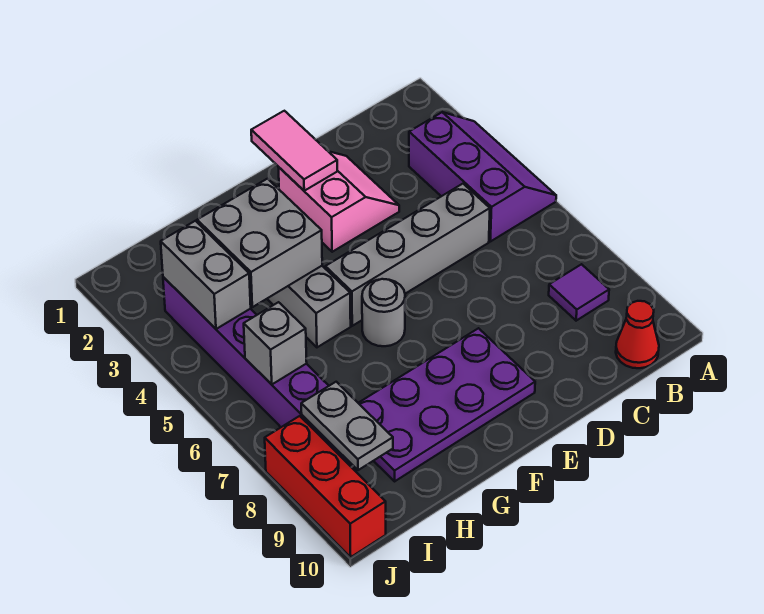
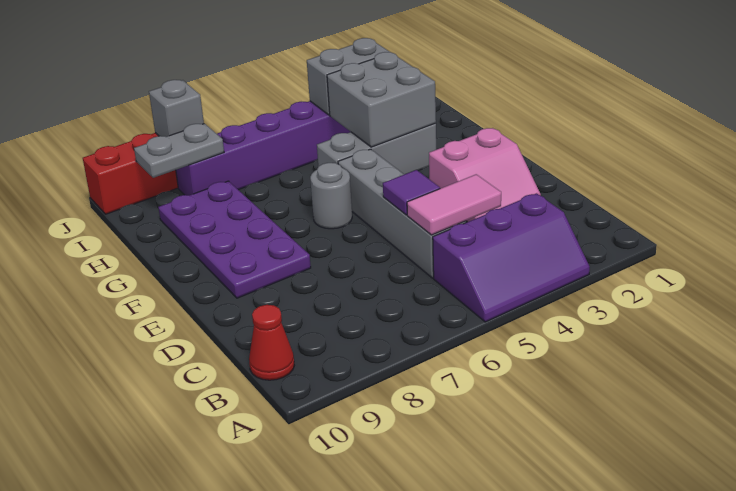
purple tile B8 level 1 -> purple tile D5 level 2
pink tile E1:E2 level 2 -> pink tile C4:C5 level 2
grey brick I6 level 2 -> grey brick J8 level 2

